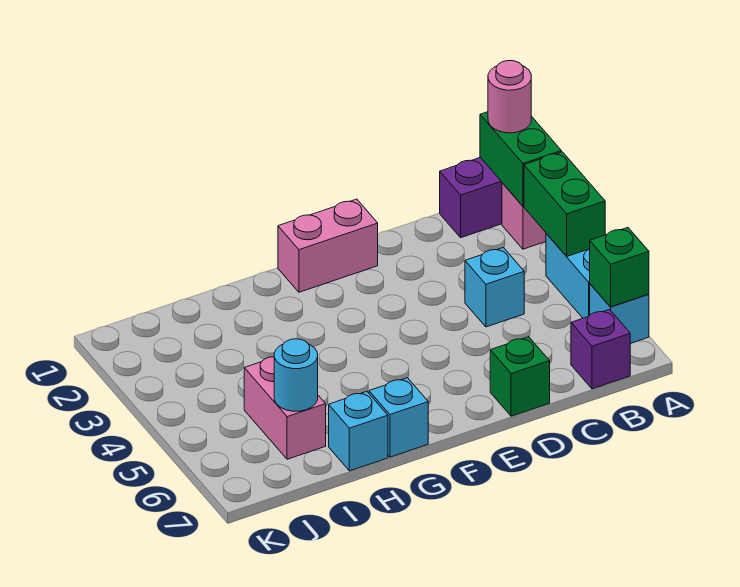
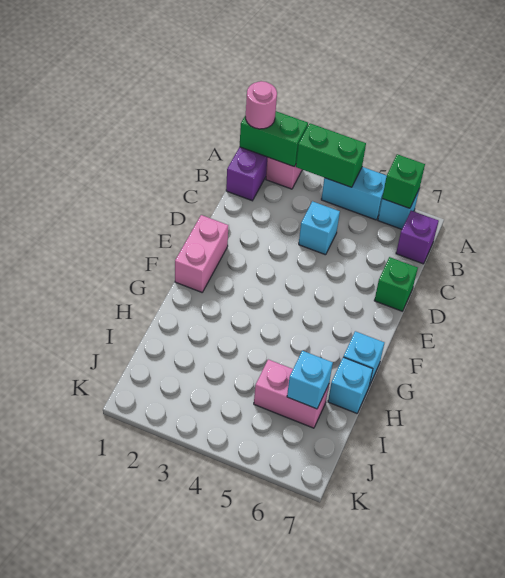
cyan round brick I6 level 2 -> cyan brick I6 level 2

